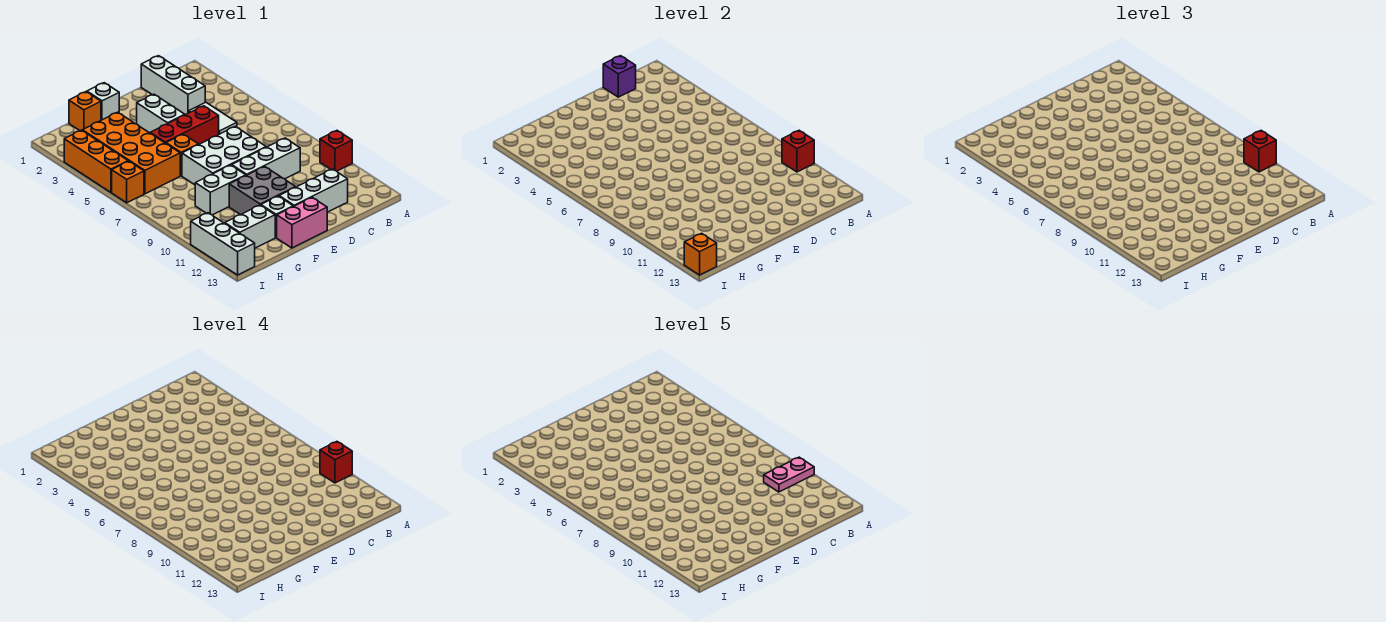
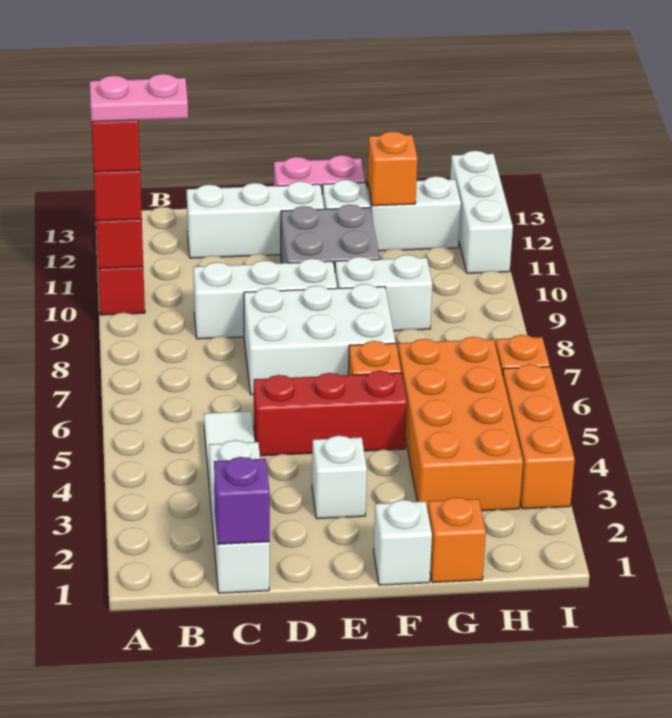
white brick E3:E4 level 1 -> white brick E3 level 1
orange brick I13 level 2 -> orange brick G12 level 2

